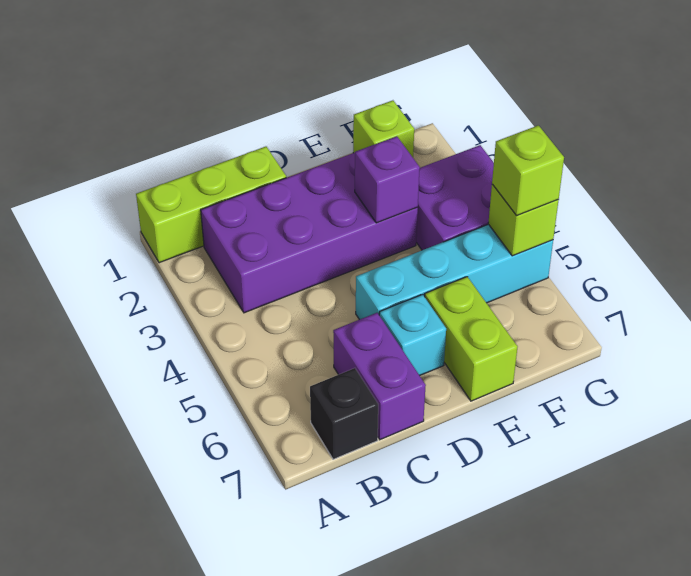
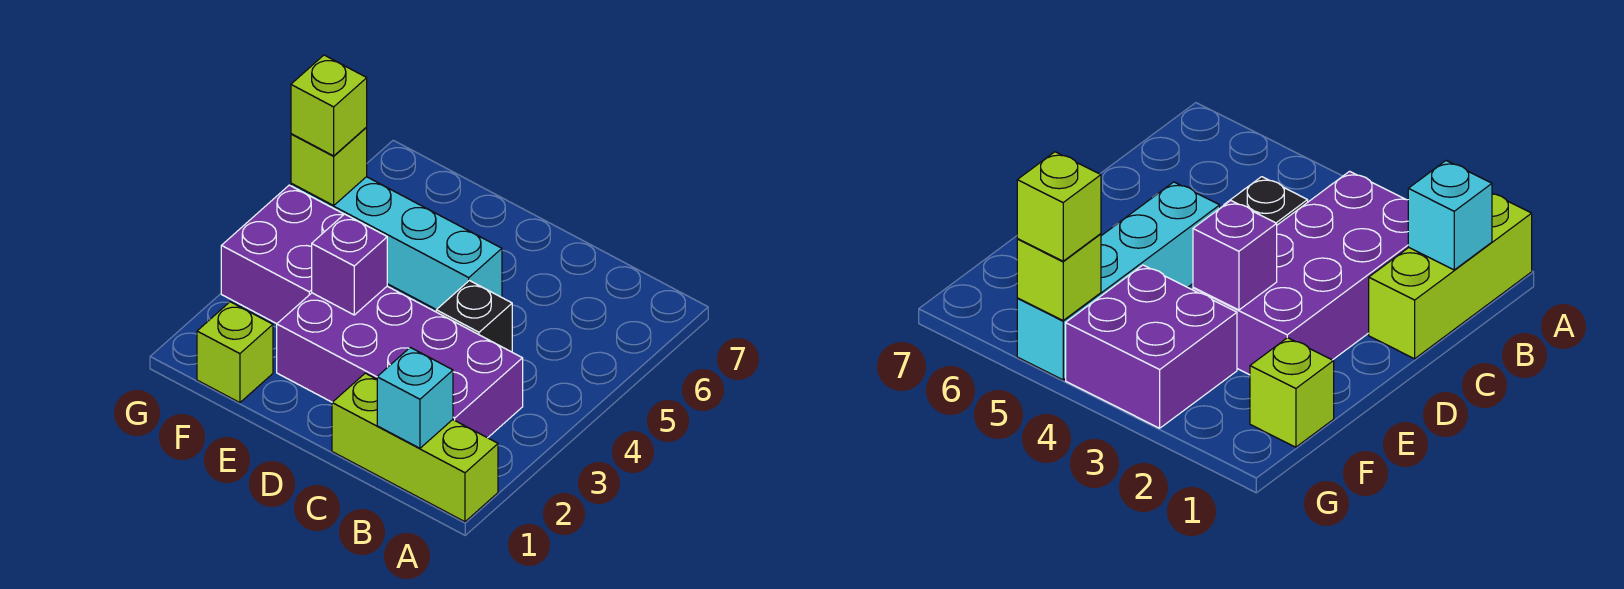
black brick B7 level 1 -> black brick C4 level 1
purple brick C6:C7 level 1 -> none
cyan brick D6 level 1 -> cyan brick B1 level 2
lime brick E6:E7 level 1 -> none

